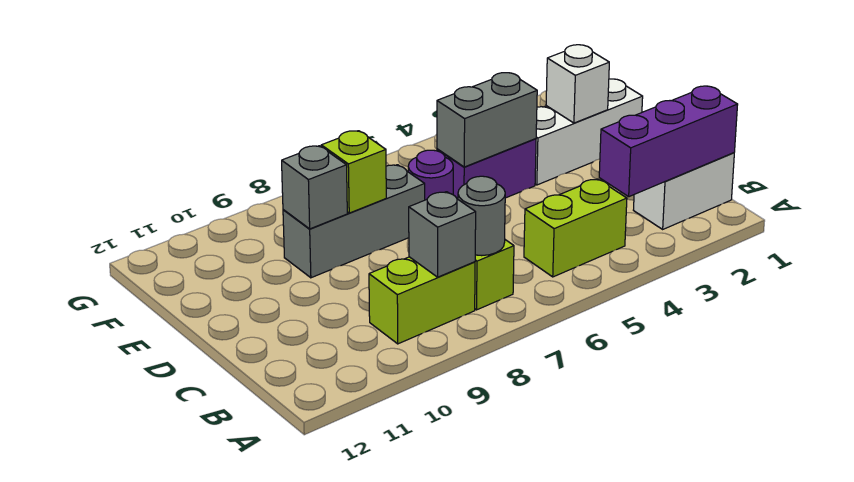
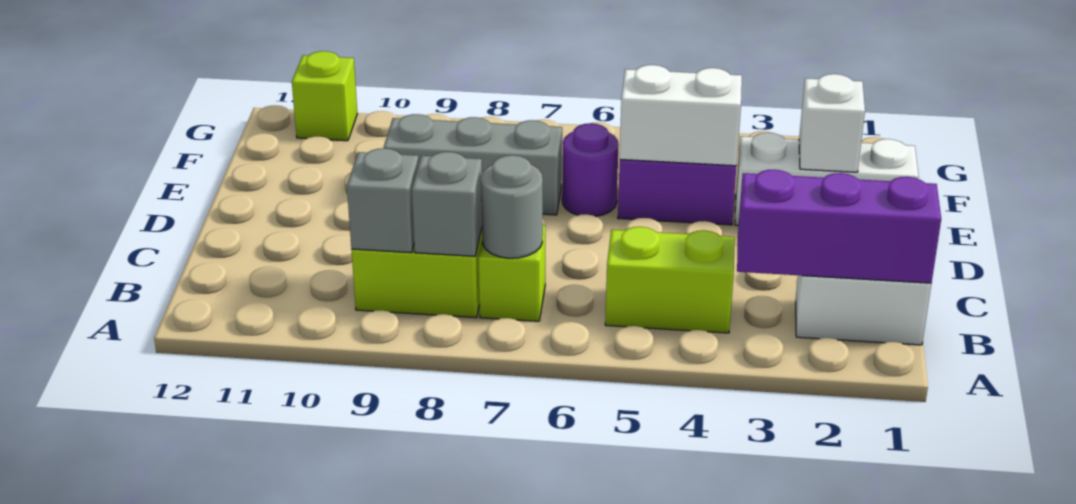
grey brick E4:E5 level 2 -> white brick E4:E5 level 2
lime brick E8 level 2 -> lime brick G11 level 1
grey brick E9 level 2 -> grey brick B9 level 2

